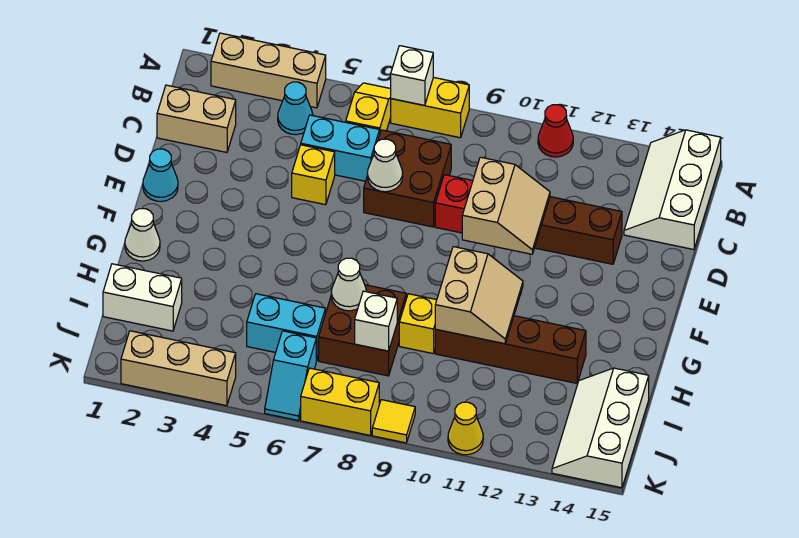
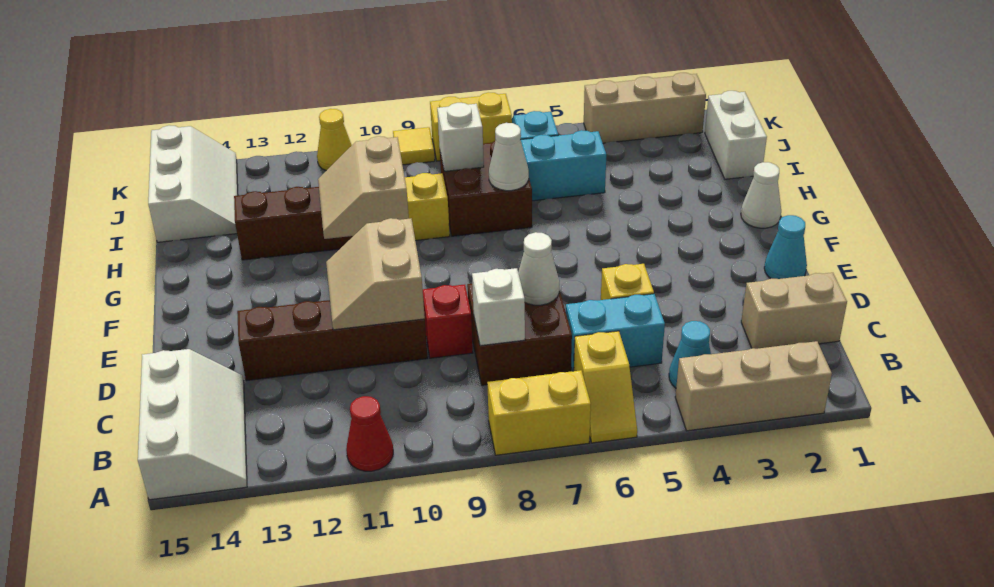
white brick A7 level 2 -> white brick C8 level 2
white brick I1:I2 level 1 -> white brick I1:J1 level 1

